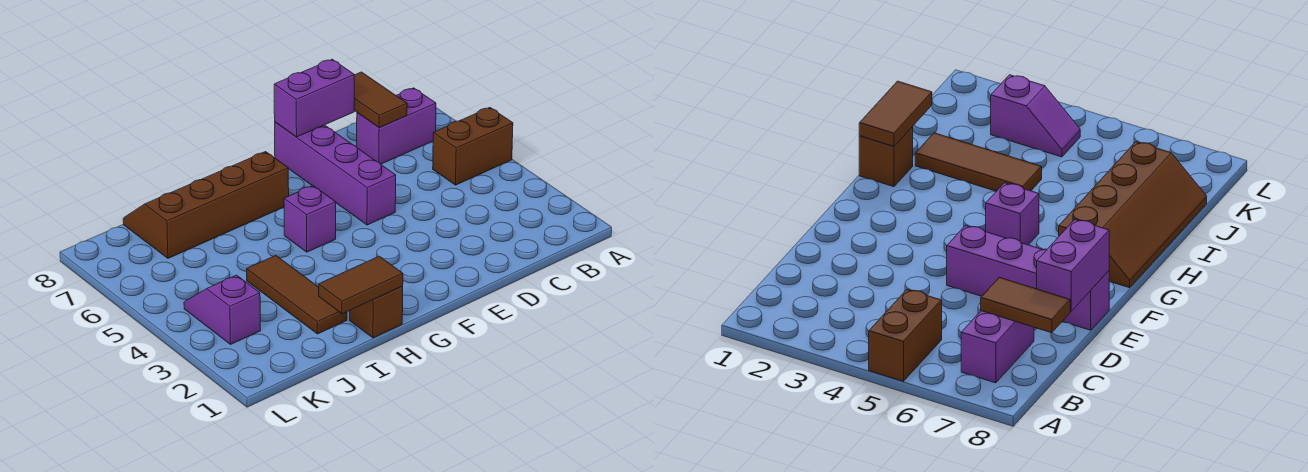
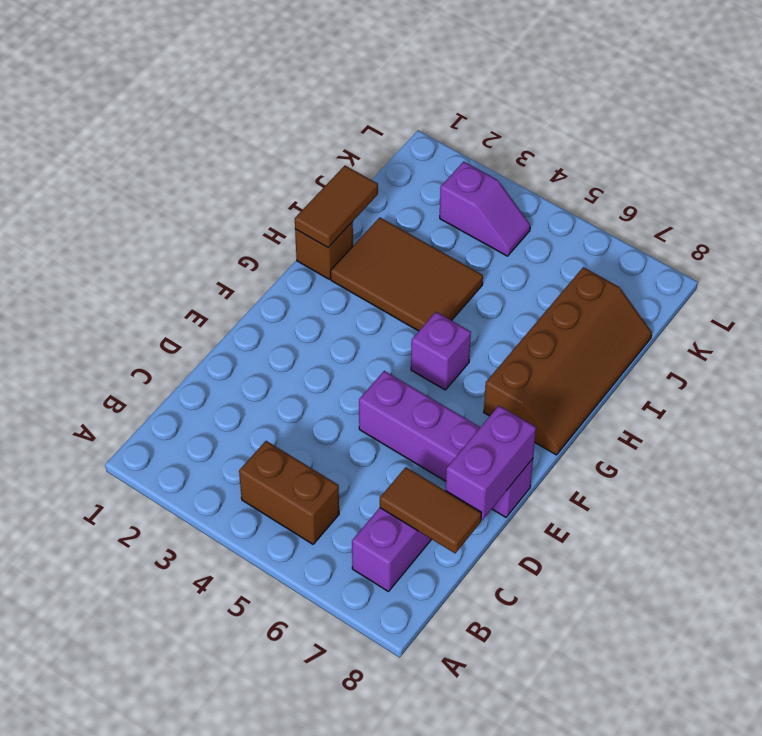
brown brick A5:B5 level 1 -> brown brick B4:B5 level 1
brown tile I2:I4 level 1 -> brown tile H2:I4 level 1

